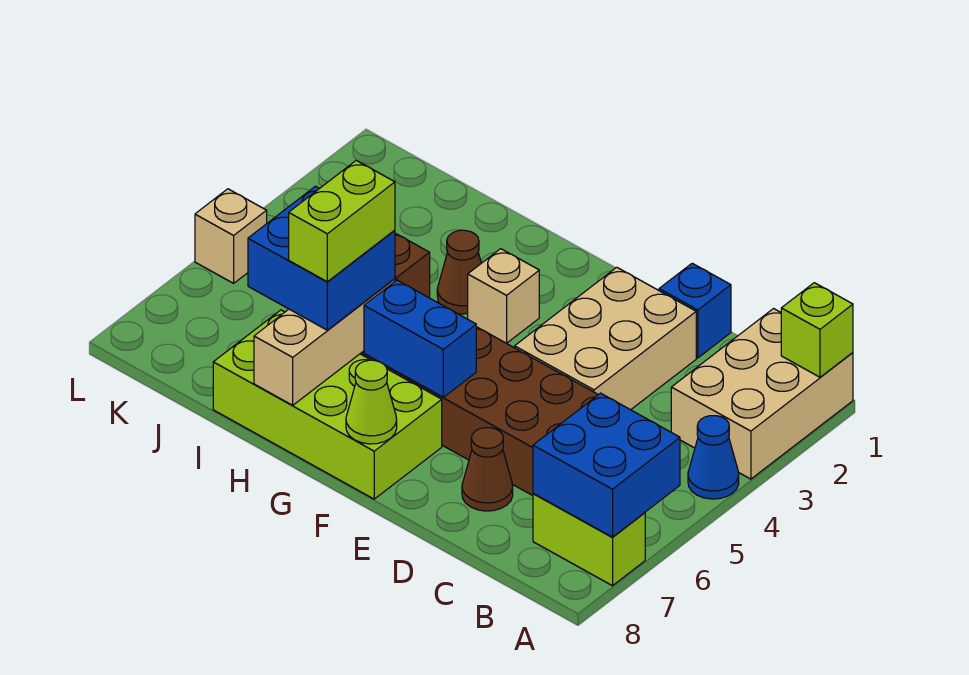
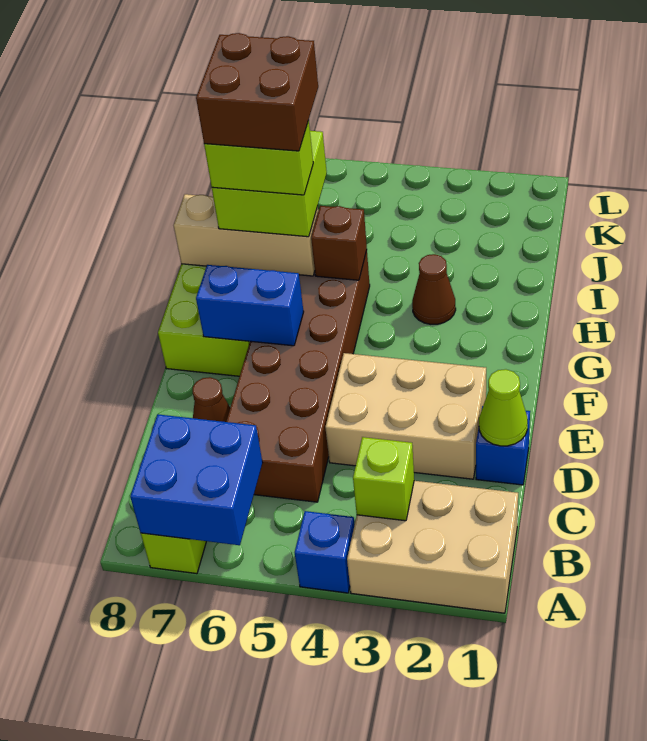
lime brick A1 level 2 -> lime brick B3 level 2
blue cone A4 level 1 -> blue brick A4 level 1
blue brick F6:G6 level 2 -> blue brick F6:F7 level 2
lime cone F8 level 2 -> lime cone D1 level 2
tan brick G3 level 1 -> none
blue brick H6:I7 level 3 -> lime brick H6:I7 level 3
none -> brown brick H6:I7 level 5
tan brick L5 level 1 -> none

